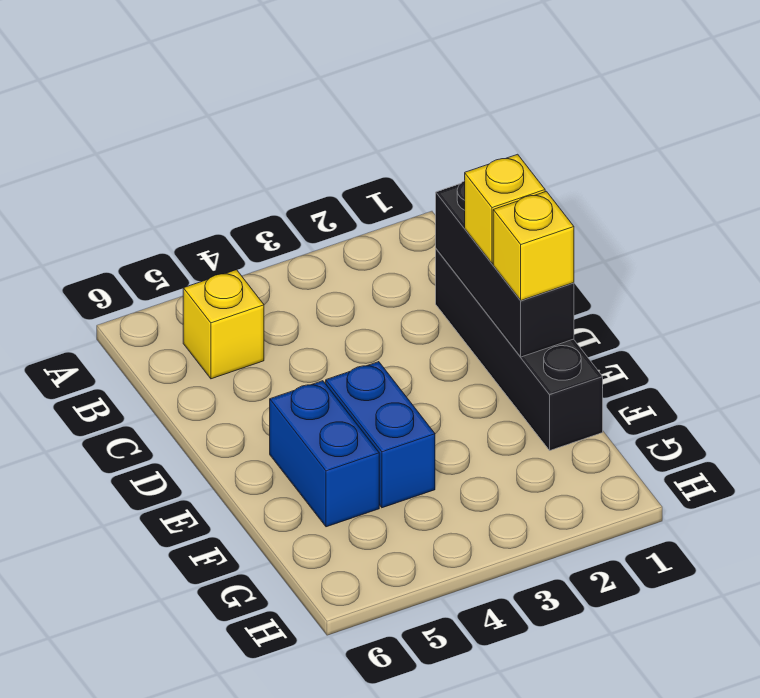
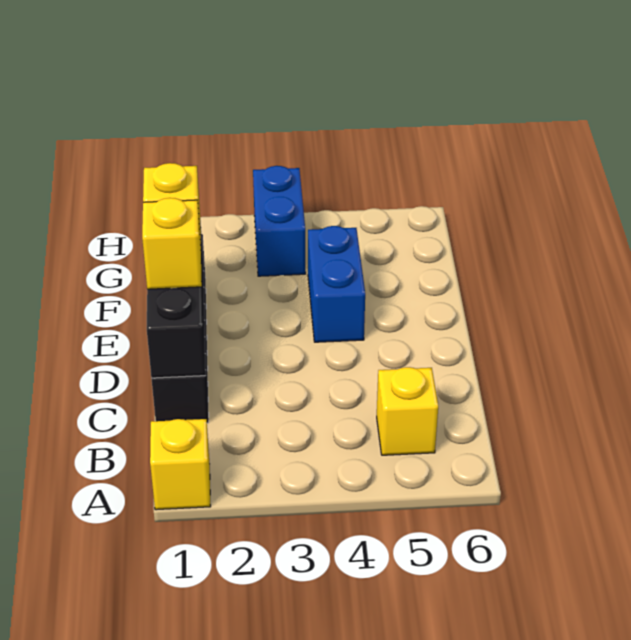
none -> yellow brick A1 level 1
blue brick E5:F5 level 1 -> blue brick G3:H3 level 1

